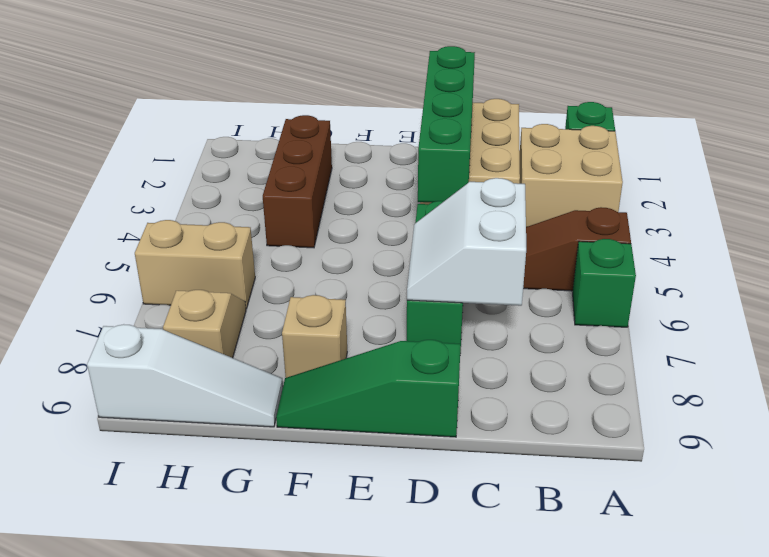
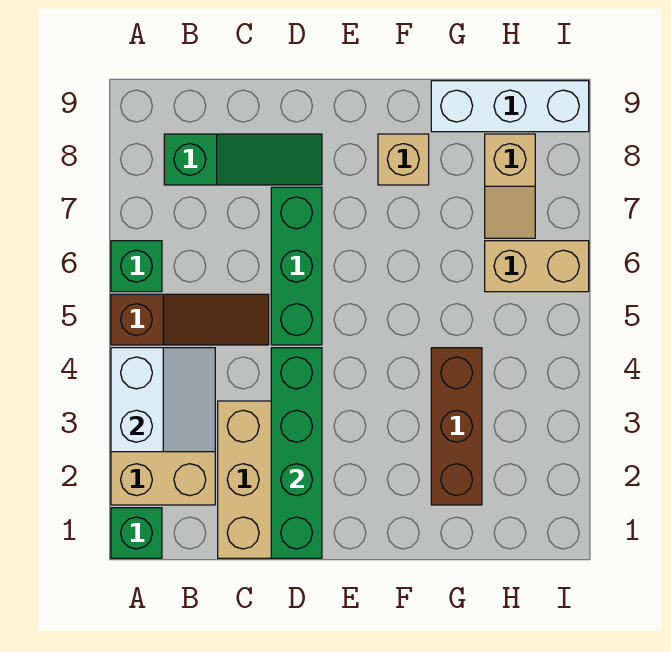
white slope C6:D7 level 2 top C -> white slope A3:B4 level 2 top A
green slope D9:F9 level 1 top D -> green slope B8:D8 level 1 top B
white slope G9:I9 level 1 top I -> white brick G9:I9 level 1

